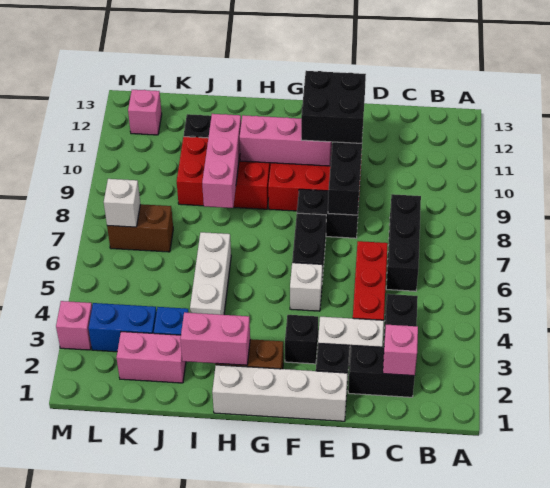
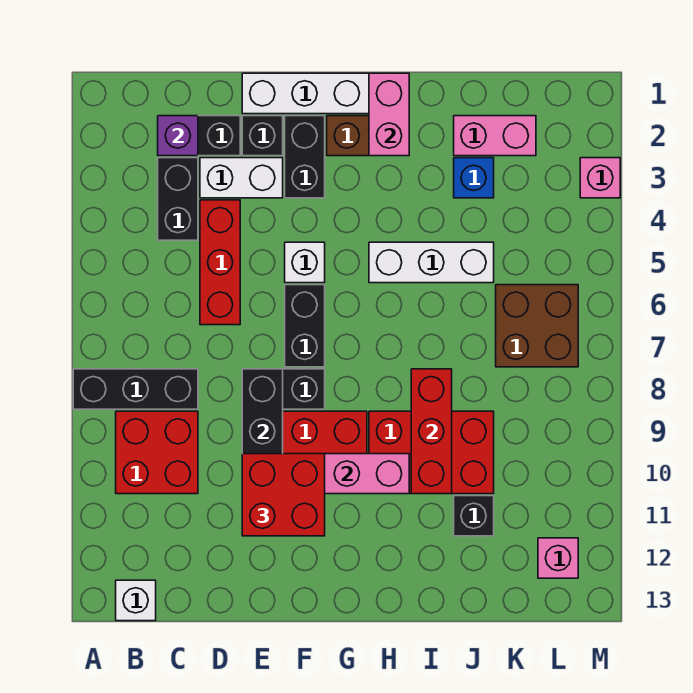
none -> red brick B9:C10 level 1
pink brick C2 level 2 -> purple brick C2 level 2
black brick C6:C8 level 1 -> black brick A8:C8 level 1
black brick E10:F11 level 3 -> red brick E10:F11 level 3
black brick F3 level 1 -> black brick F2:F3 level 1
pink brick H2:I2 level 2 -> pink brick H1:H2 level 2
white brick I4:I6 level 1 -> white brick H5:J5 level 1
pink brick I8:I10 level 2 -> red brick I8:I10 level 2
blue brick K3:L3 level 1 -> none
brown brick K7:L7 level 1 -> brown brick K6:L7 level 1
white brick L7 level 2 -> white brick B13 level 1

